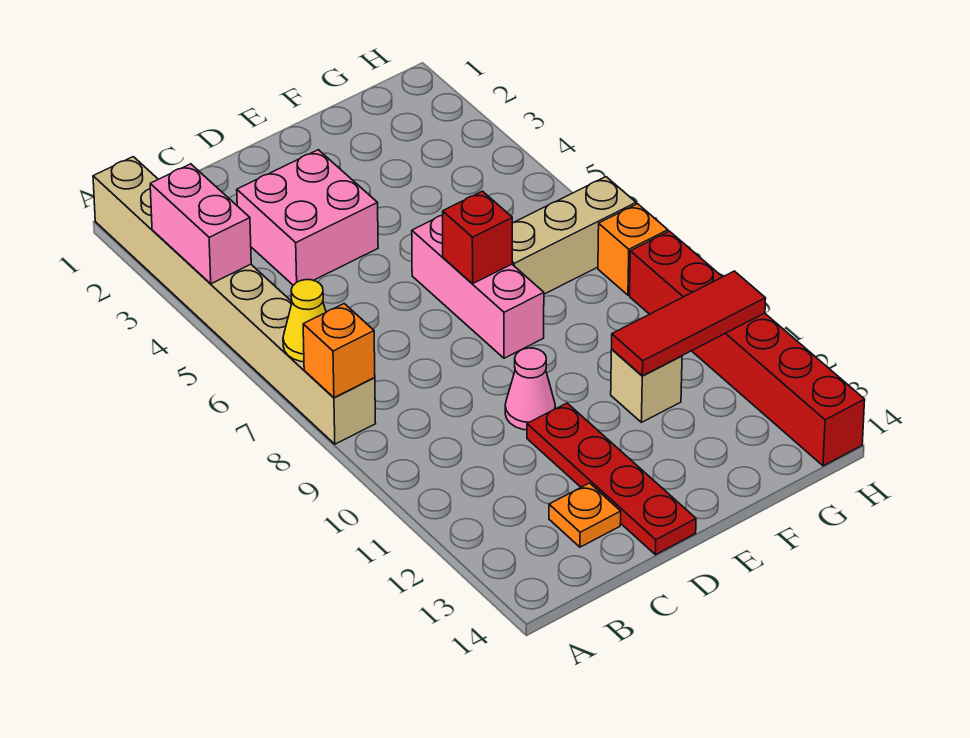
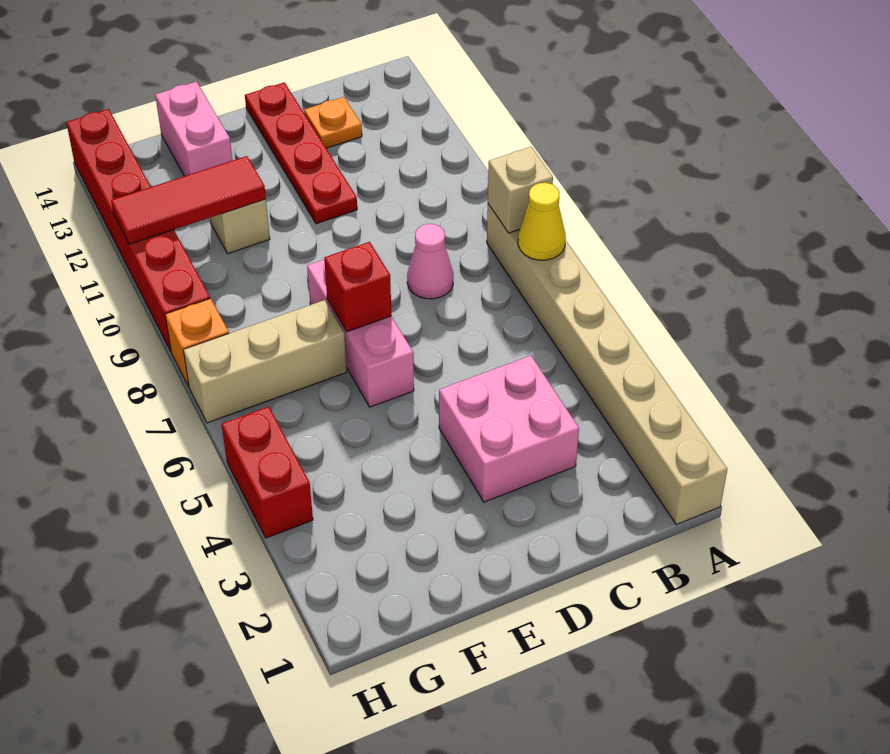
pink brick A3:A4 level 2 -> pink brick F13:F14 level 1
orange brick A8 level 2 -> tan brick A8 level 2
pink cone D10 level 1 -> pink cone C8 level 1
none -> red brick H4:H5 level 1

